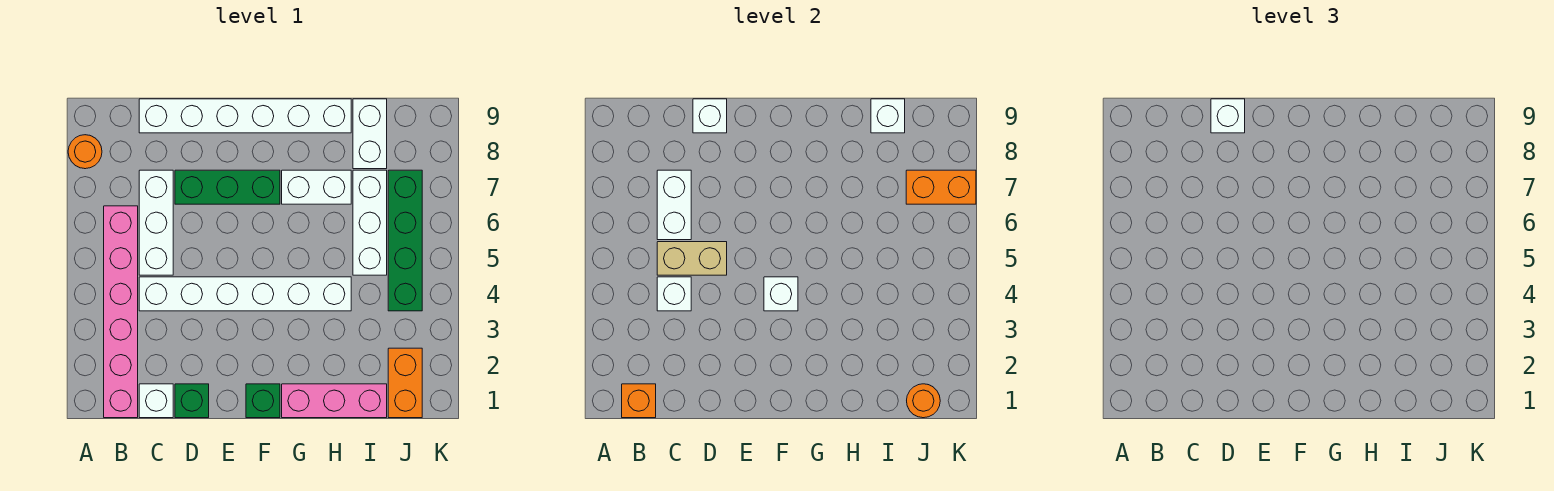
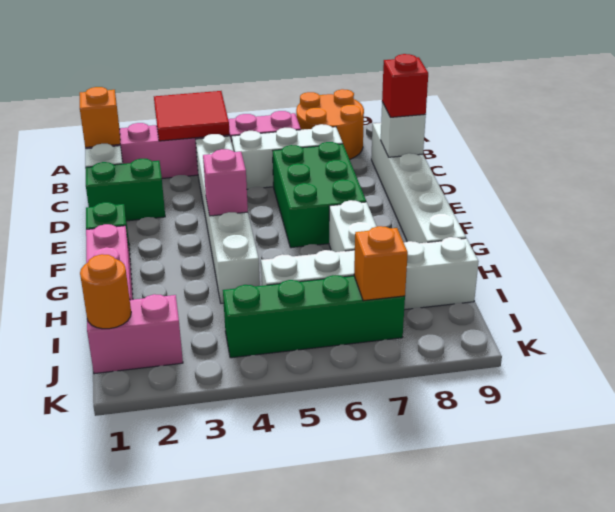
none -> red tile A3:B4 level 2
orange round brick A8 level 1 -> orange round brick A7:B8 level 1
white brick C4 level 2 -> none
tan brick C5:D5 level 2 -> none
white brick C6:C7 level 2 -> none
green brick D1 level 1 -> green brick D1:D2 level 1
green brick D7:F7 level 1 -> green brick D6:F7 level 1
white brick D9 level 3 -> red brick D9 level 3
white brick F4 level 2 -> pink brick F4 level 2
white brick I9 level 2 -> none
orange brick J1:J2 level 1 -> pink brick J1:J2 level 1
orange brick J7:K7 level 2 -> orange brick J7 level 2

